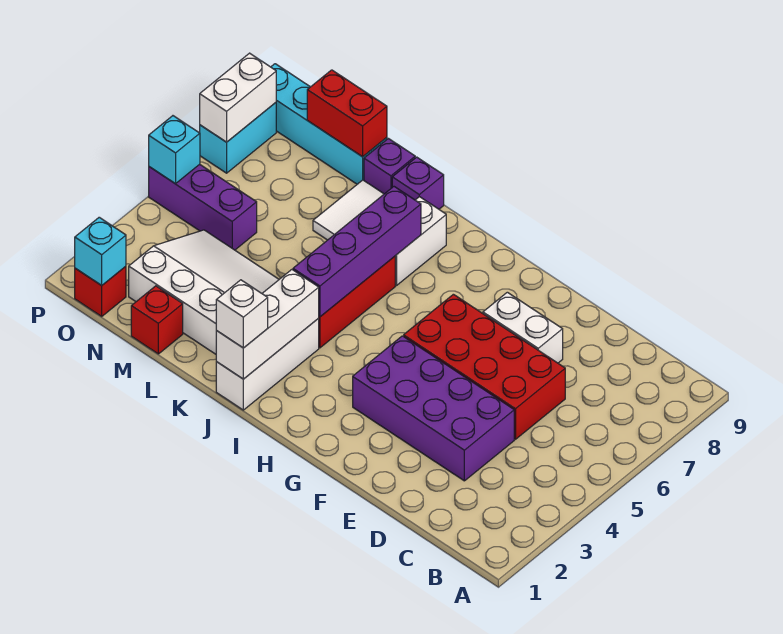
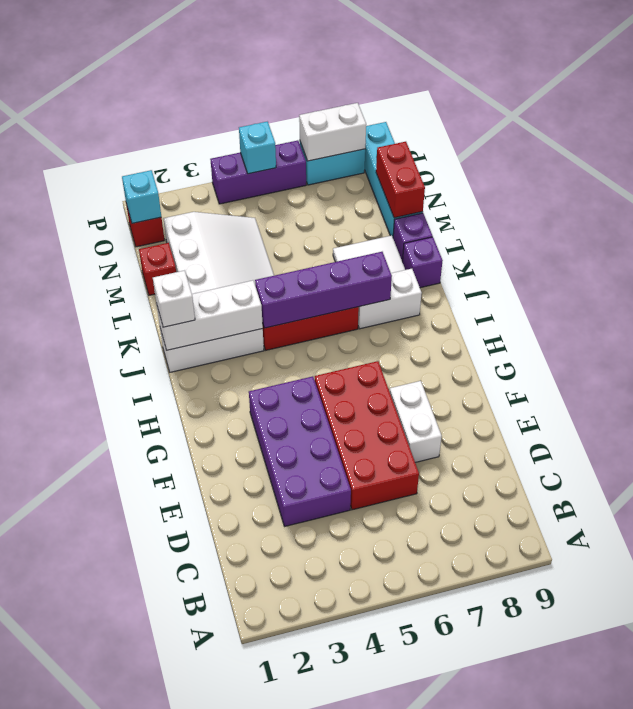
purple brick N5:P5 level 1 -> purple brick P4:P6 level 1

